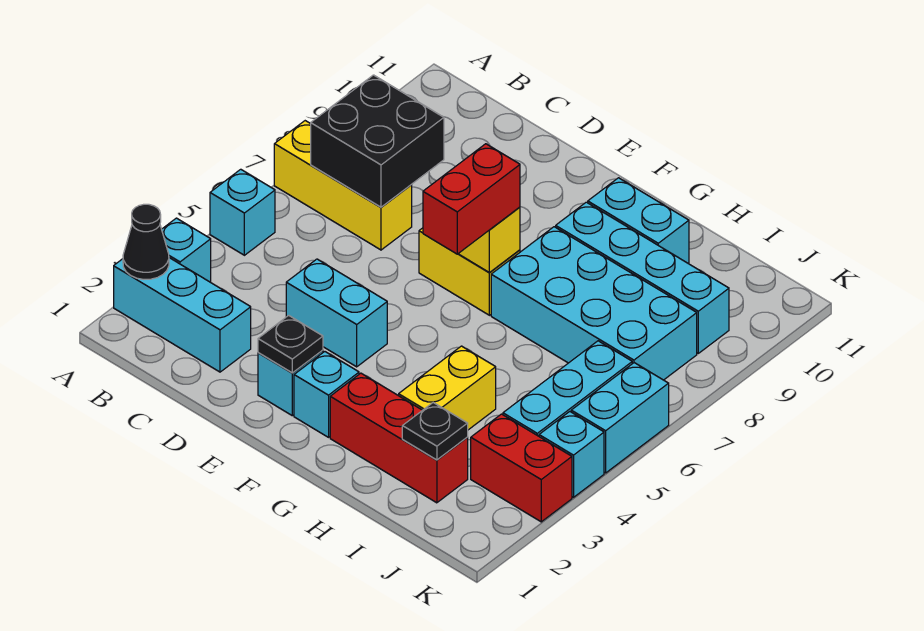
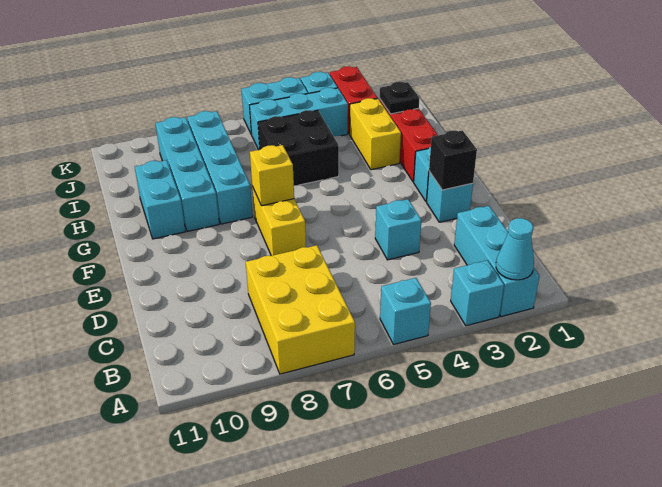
black cone A2 level 2 -> cyan cone A2 level 2
yellow brick A7:C7 level 1 -> yellow brick A7:C8 level 1
black brick B7:C8 level 2 -> black brick H5:I6 level 1
cyan brick D4:E4 level 1 -> cyan brick D4 level 1
black plate E2 level 2 -> black brick E2 level 2
red brick F6:F7 level 3 -> none
cyan brick G7:J8 level 1 -> cyan brick G8:J8 level 1
yellow brick H3:H4 level 1 -> yellow brick H3:I3 level 1

